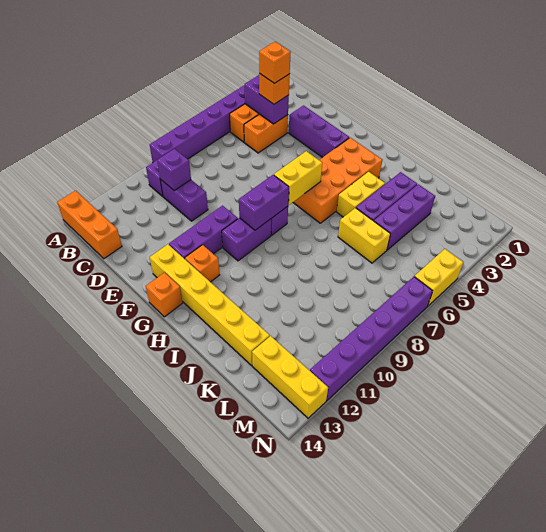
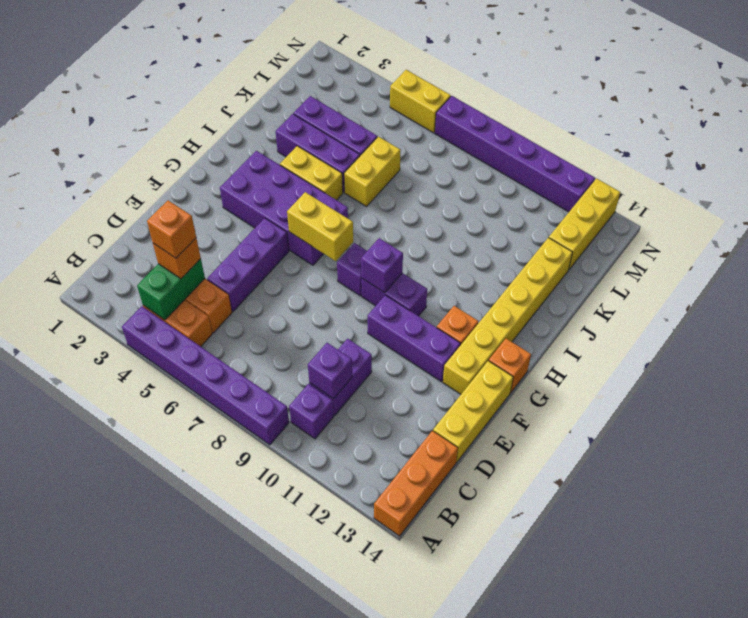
purple brick B4:C4 level 2 -> green brick B4:C4 level 2
purple brick D3:F3 level 1 -> purple brick D5:F5 level 1
none -> yellow brick D14:F14 level 1
orange brick G3:H6 level 1 -> purple brick G3:H6 level 1
purple brick G8:G9 level 2 -> purple brick G9 level 2

